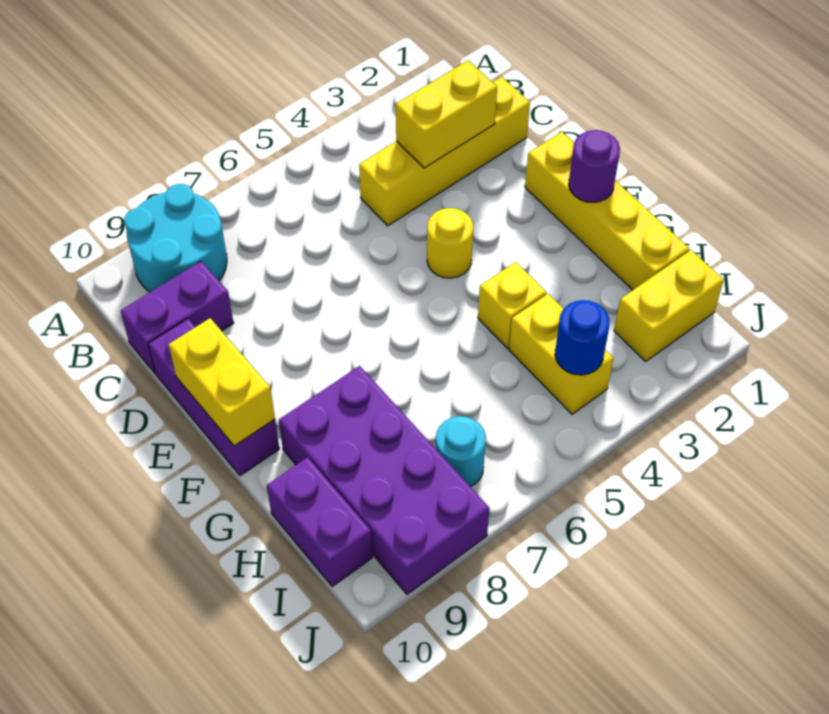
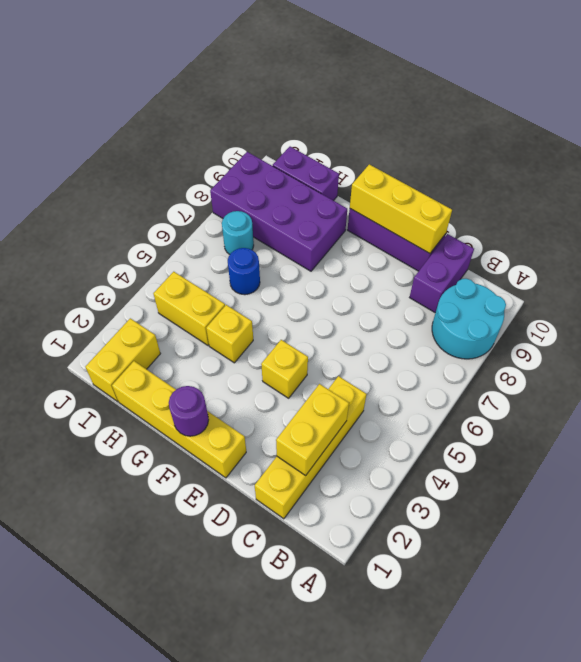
yellow round brick E4 level 1 -> yellow brick E4 level 1
yellow brick E10:F10 level 2 -> yellow brick D10:F10 level 2
blue round brick I4 level 2 -> blue round brick H6 level 1

